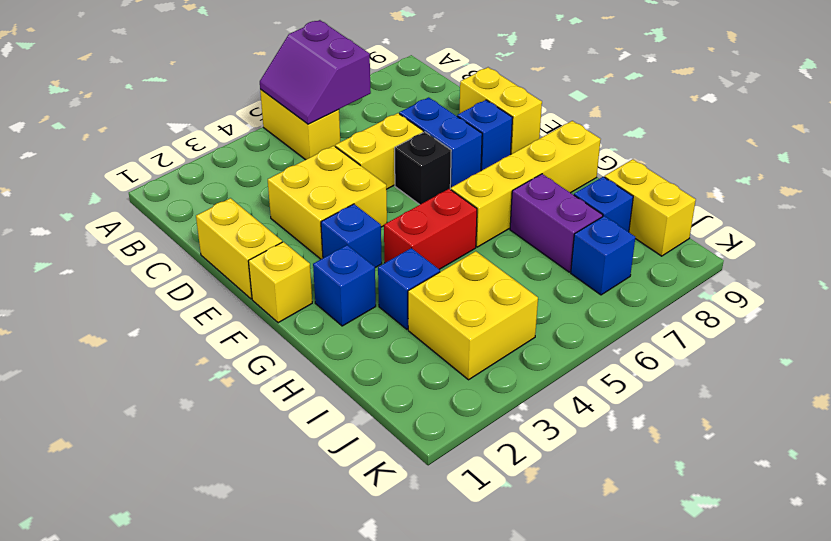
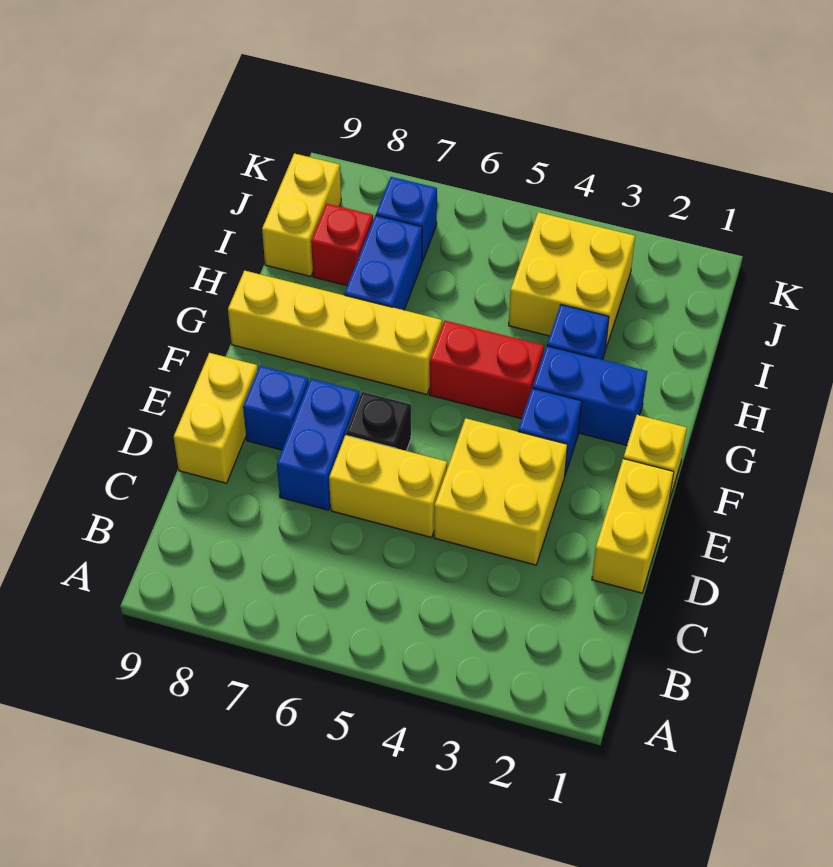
yellow brick A5:B5 level 1 -> none
purple slope A5:B6 level 2 top 6 -> none
blue brick G2 level 1 -> blue brick G2:G3 level 1
purple brick H7:I7 level 1 -> blue brick H7:I7 level 1
blue brick I8 level 1 -> red brick I8 level 1

